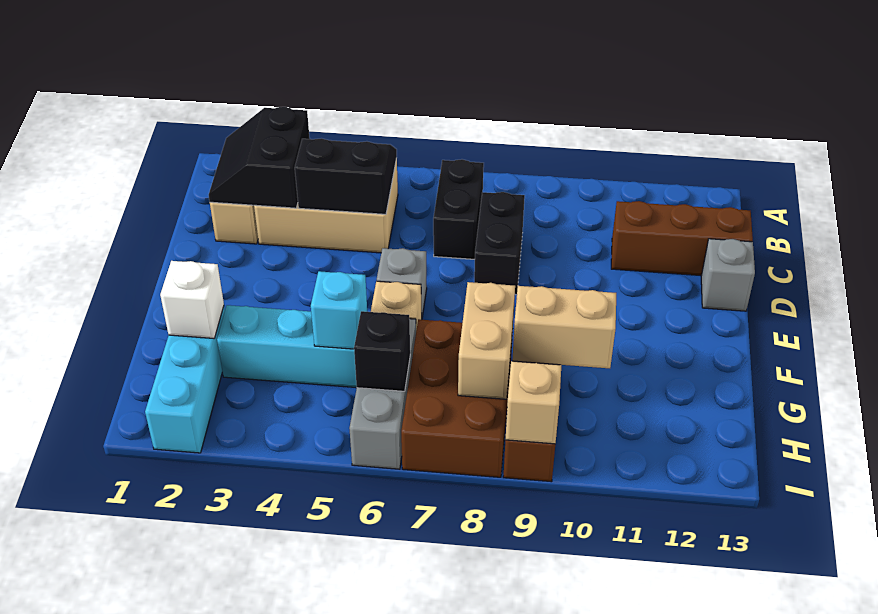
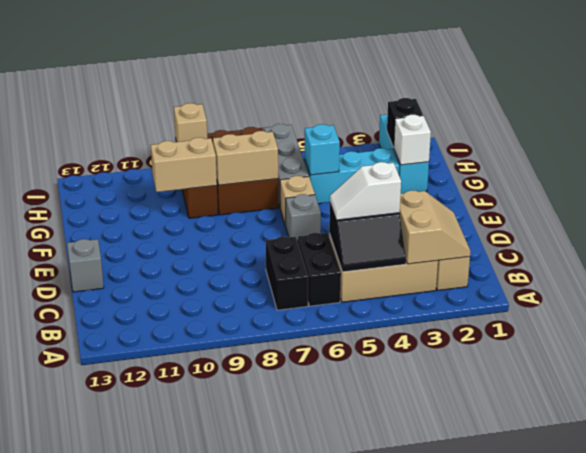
black slope B2:C3 level 2 top 3 -> tan slope B2:C3 level 2 top 3
none -> white slope C4:C5 level 3 top 4
black brick C8:D8 level 1 -> black brick B6:C6 level 1
brown brick C11:C13 level 1 -> none
tan brick G8:H8 level 2 -> tan brick G7:G8 level 2
black brick H6 level 2 -> black brick H2 level 2

